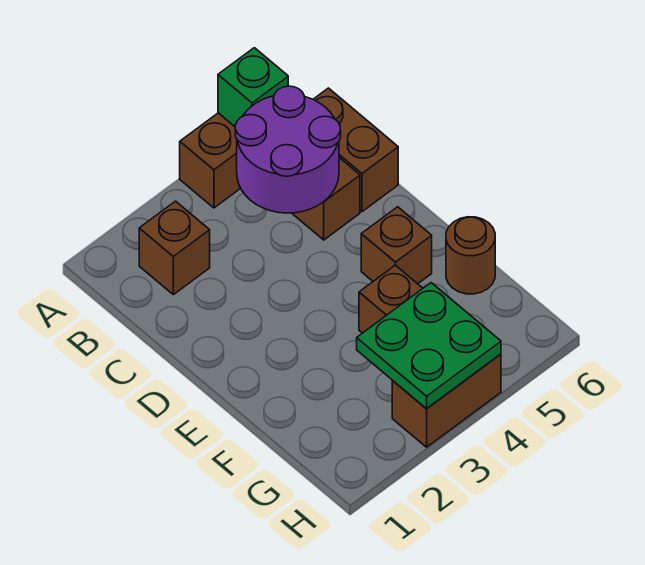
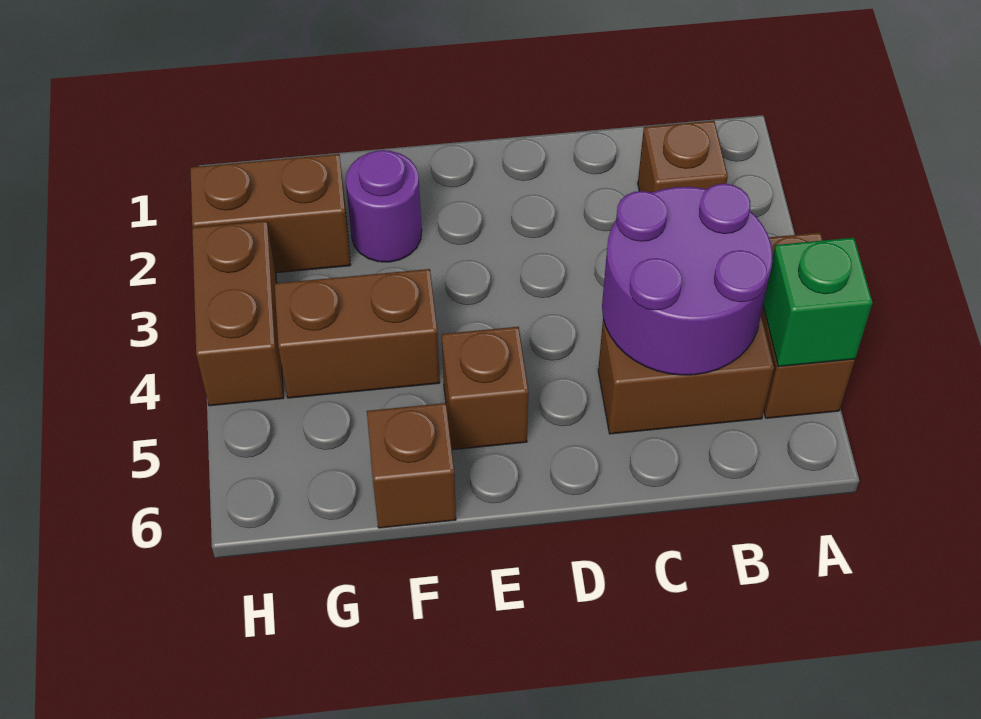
brown brick B6:C6 level 1 -> brown brick G2:H2 level 1
none -> purple round brick F2 level 1
brown round brick F6 level 1 -> brown brick F6 level 1
green plate G3:H4 level 2 -> none

